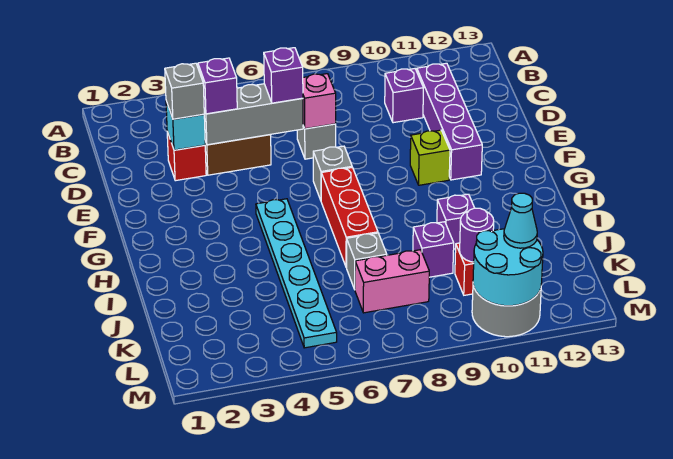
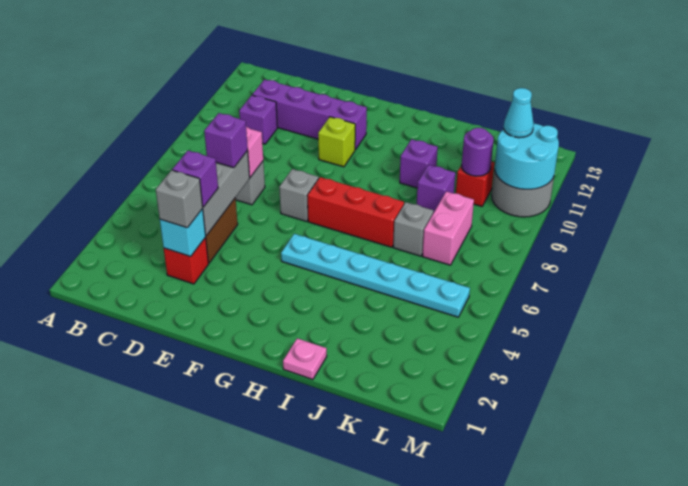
none -> pink plate I1 level 1

